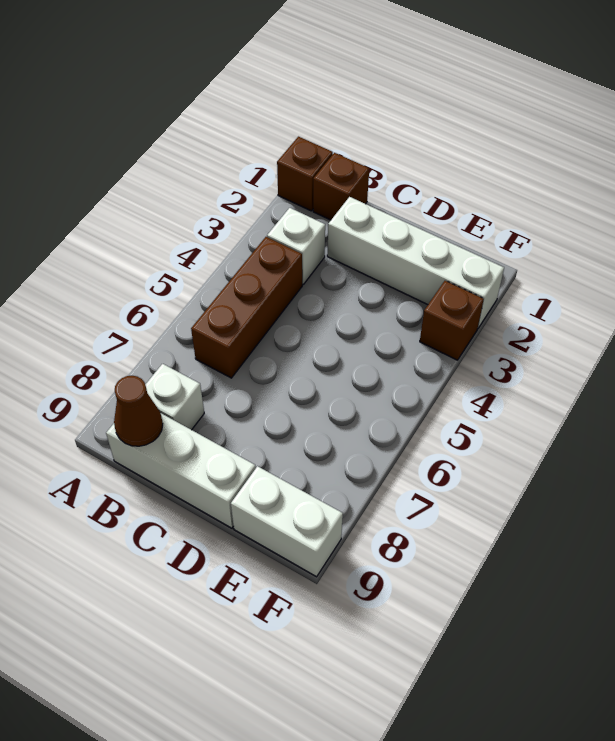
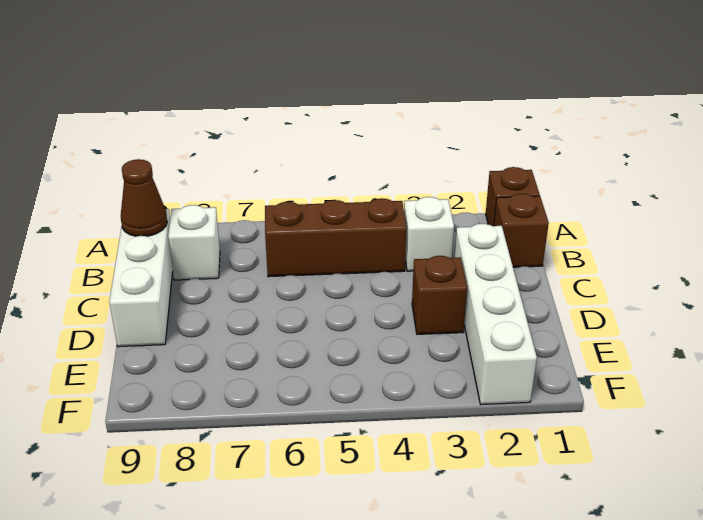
white brick E9:F9 level 1 -> none
brown brick F3 level 1 -> brown brick D3 level 1

